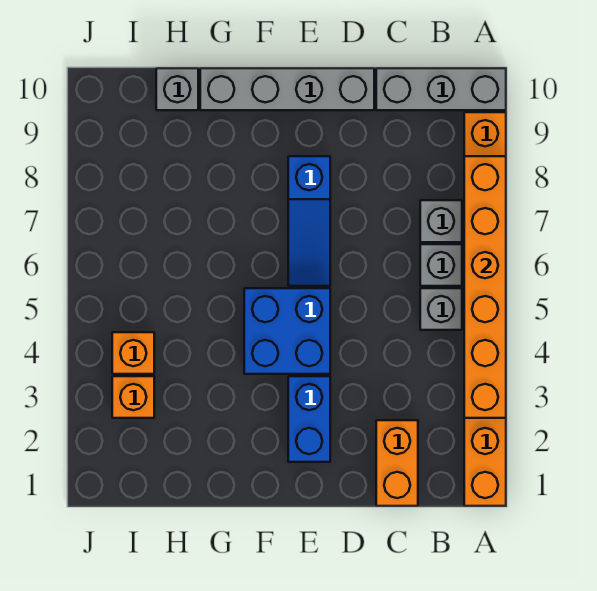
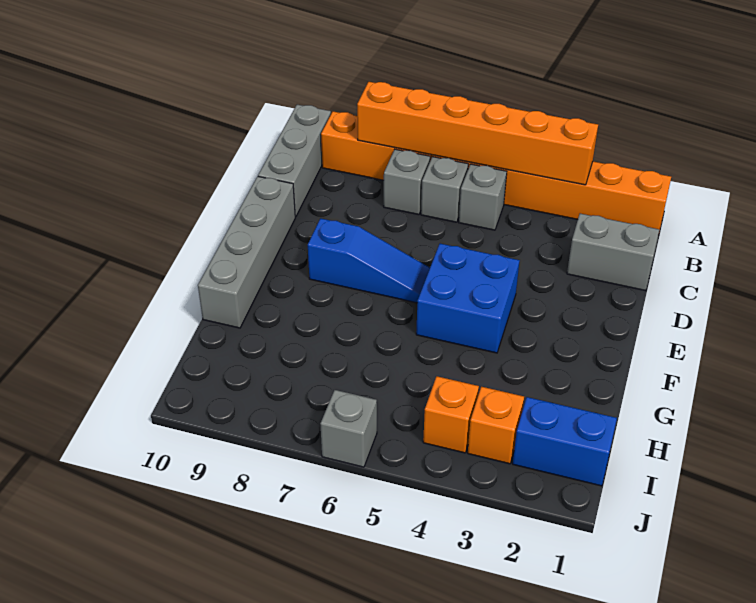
orange brick C1:C2 level 1 -> grey brick C1:C2 level 1
blue brick E2:E3 level 1 -> blue brick I1:I2 level 1
grey brick H10 level 1 -> grey brick J6 level 1

